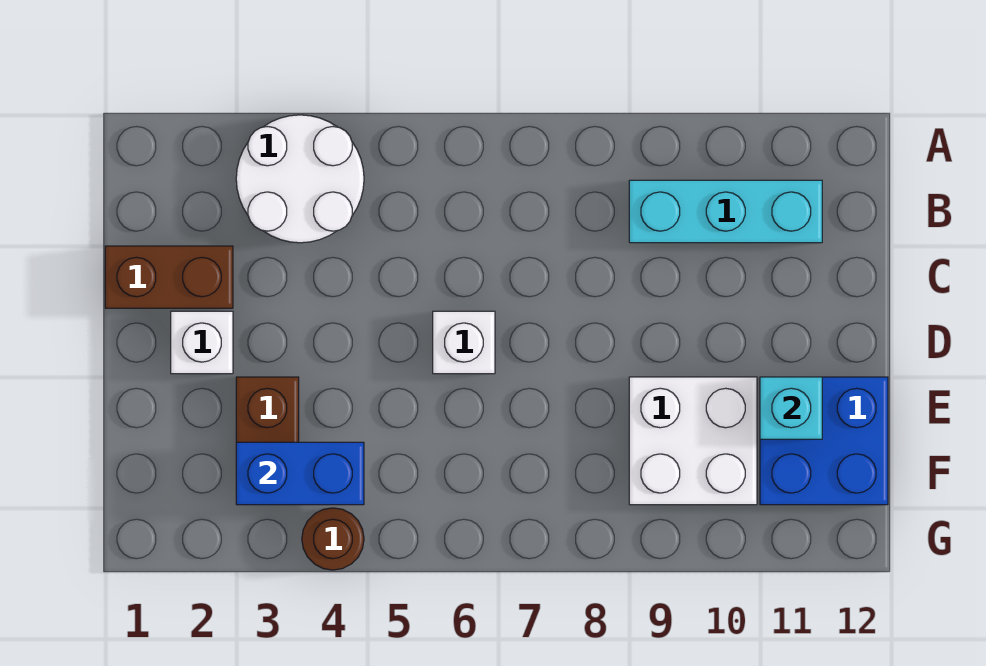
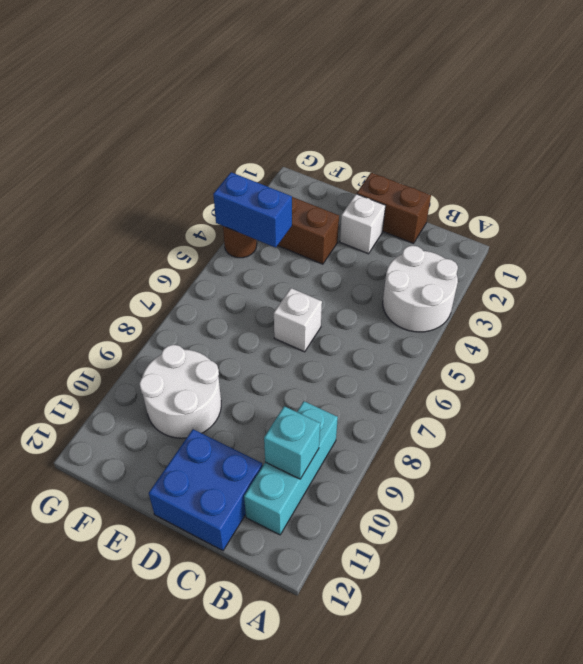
brown brick C1:C2 level 1 -> brown brick C1:D1 level 1
white brick E9:F10 level 1 -> white round brick E9:F10 level 1
blue brick E11:F12 level 1 -> blue brick C11:D12 level 1
cyan brick E11 level 2 -> cyan brick B10 level 2
blue brick F3:F4 level 2 -> blue brick F4:G4 level 2

